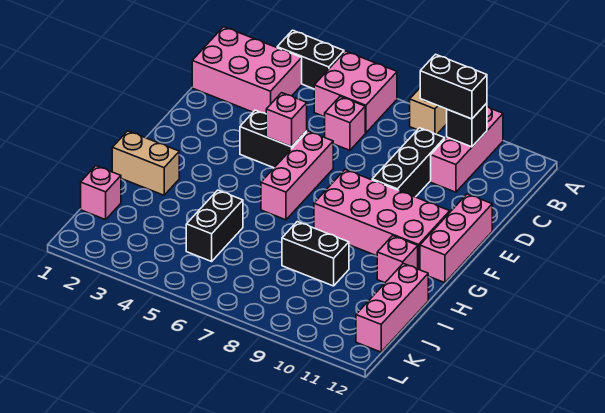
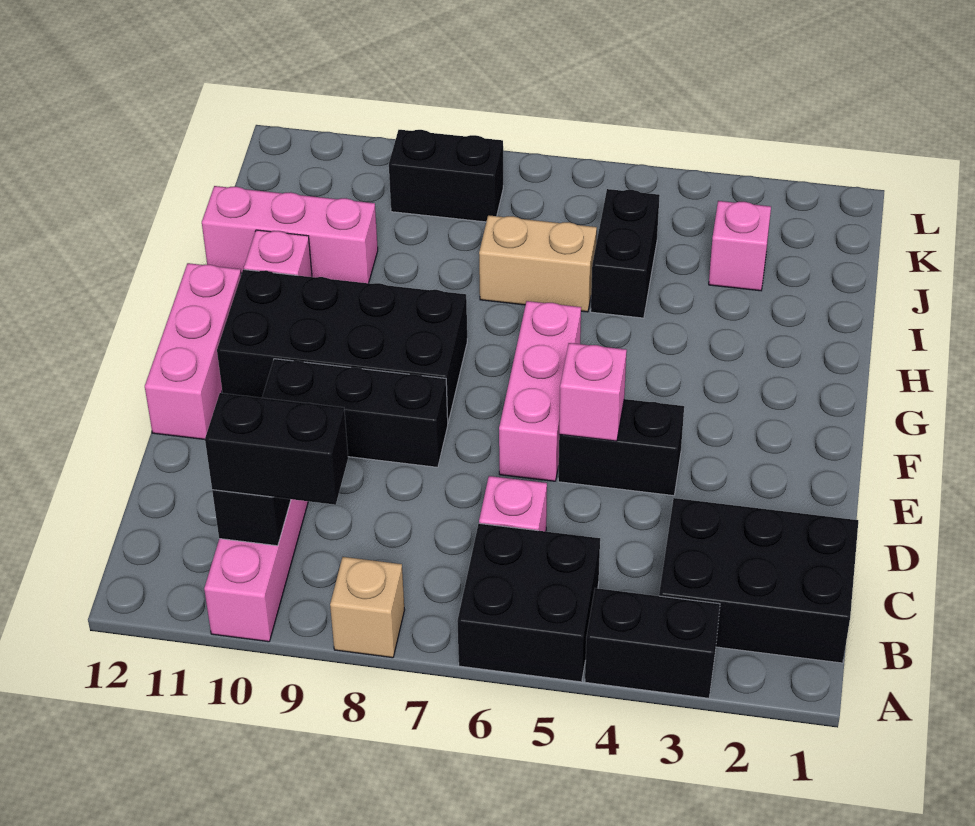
pink brick A5:B6 level 1 -> black brick A5:B6 level 1
pink brick B1:C3 level 1 -> black brick B1:C3 level 1
black brick C9:E9 level 1 -> black brick E8:E10 level 1
pink brick F8:G11 level 1 -> black brick F8:G11 level 1
tan brick H1:H2 level 1 -> tan brick I6:I7 level 1
black brick I8:I9 level 1 -> black brick K8:K9 level 1
pink brick I12:K12 level 1 -> pink brick I10:I12 level 1
pink brick J1 level 1 -> pink brick J3 level 1

